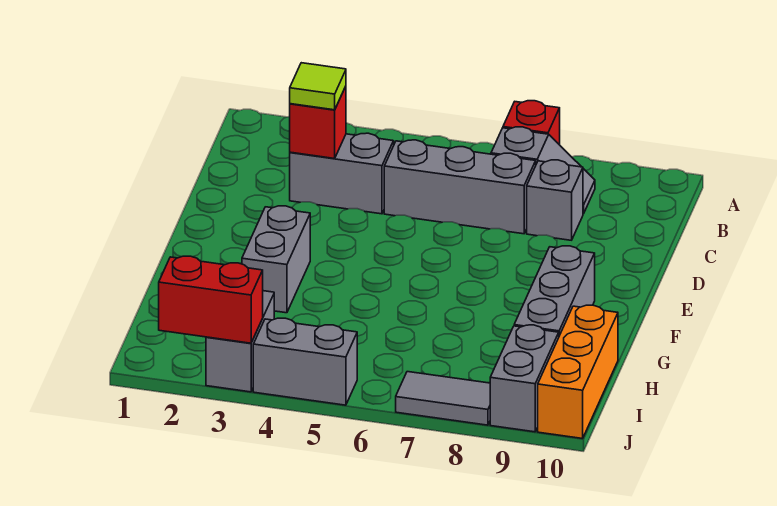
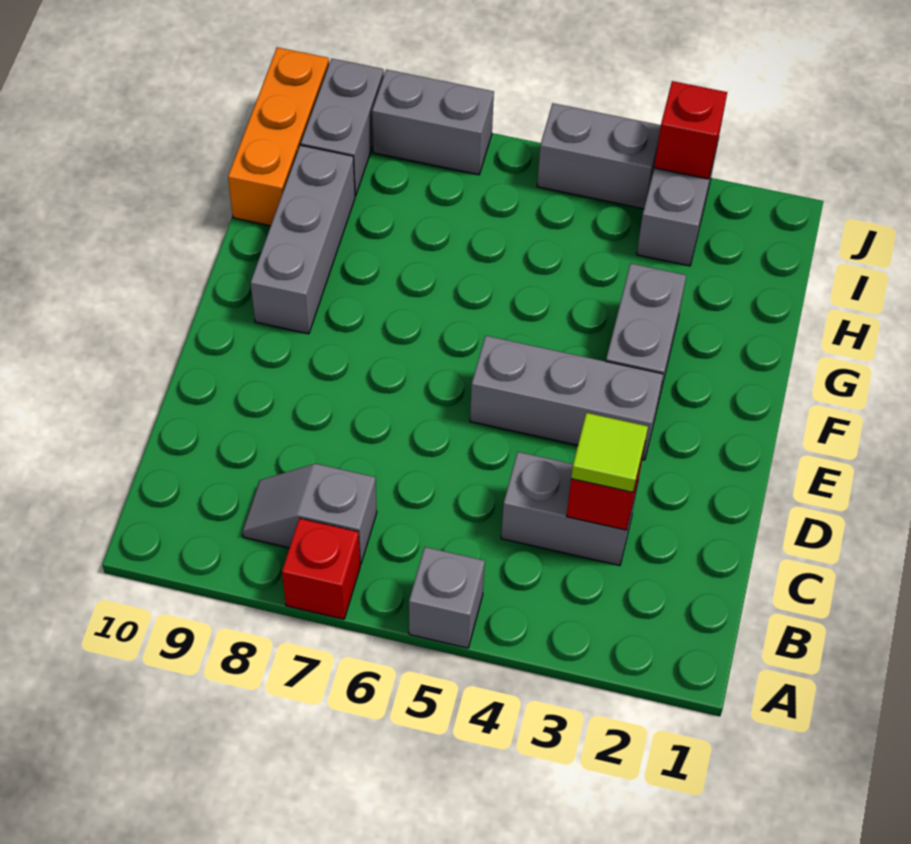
grey brick C5:C7 level 1 -> grey brick E3:E5 level 1
grey brick C8 level 1 -> grey brick A5 level 1
red brick J2:J3 level 2 -> red brick J3 level 2
grey tile J7:J8 level 1 -> grey brick J7:J8 level 1

